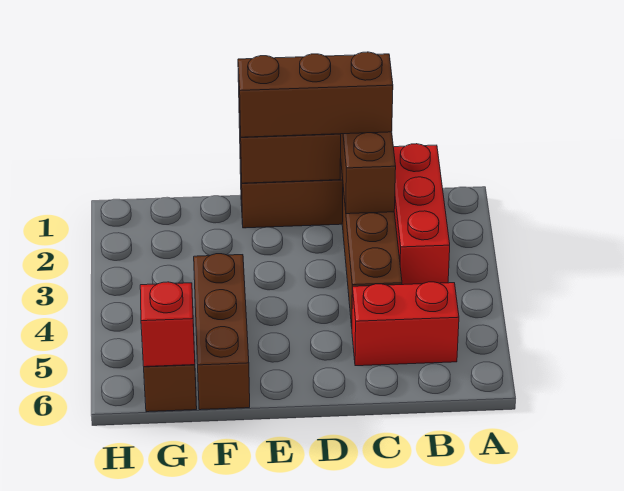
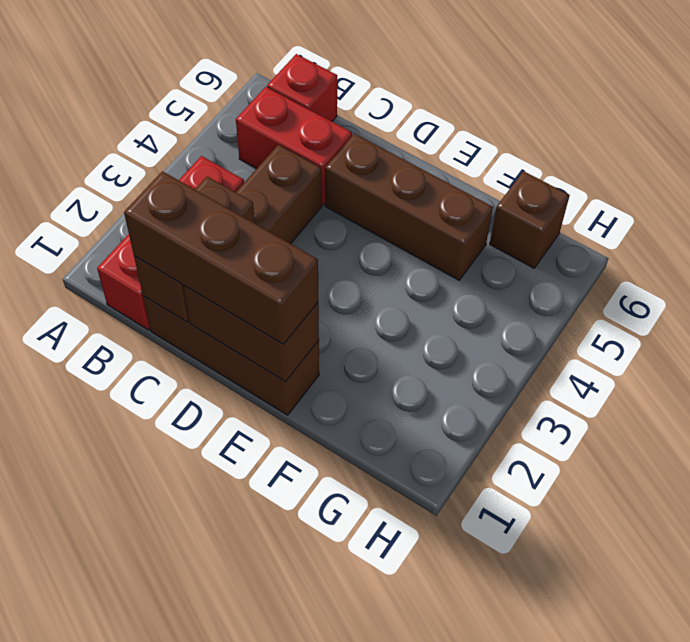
brown brick F4:F6 level 1 -> brown brick D5:F5 level 1
red brick G6 level 2 -> red brick B6 level 1

